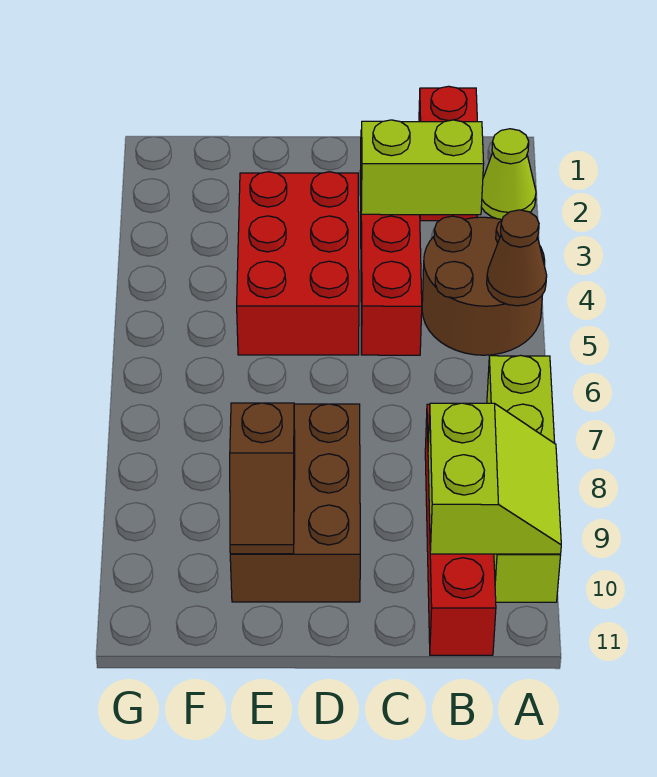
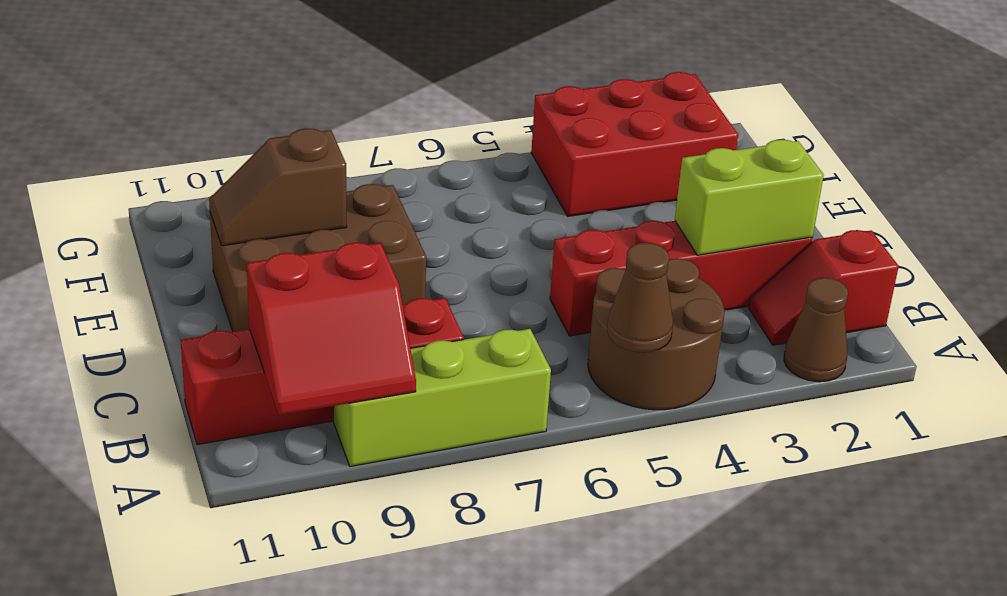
lime cone A2 level 1 -> brown cone A2 level 1
lime brick A7:A10 level 1 -> lime brick A7:A9 level 1
lime slope A9:B10 level 2 top B -> red slope A9:B10 level 2 top B
lime brick B3:C3 level 2 -> lime brick C2:C3 level 2
red brick D3:E5 level 1 -> red brick F2:G4 level 1

